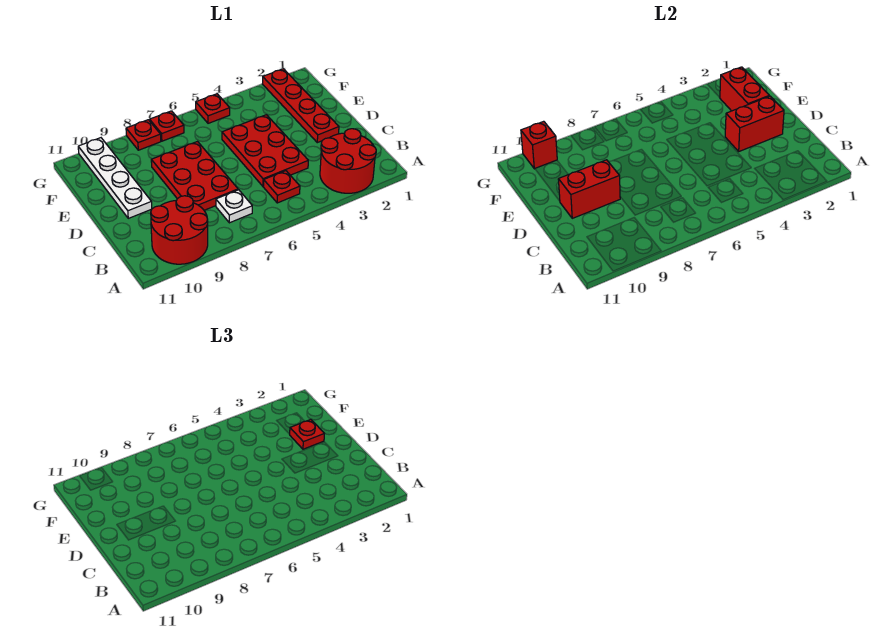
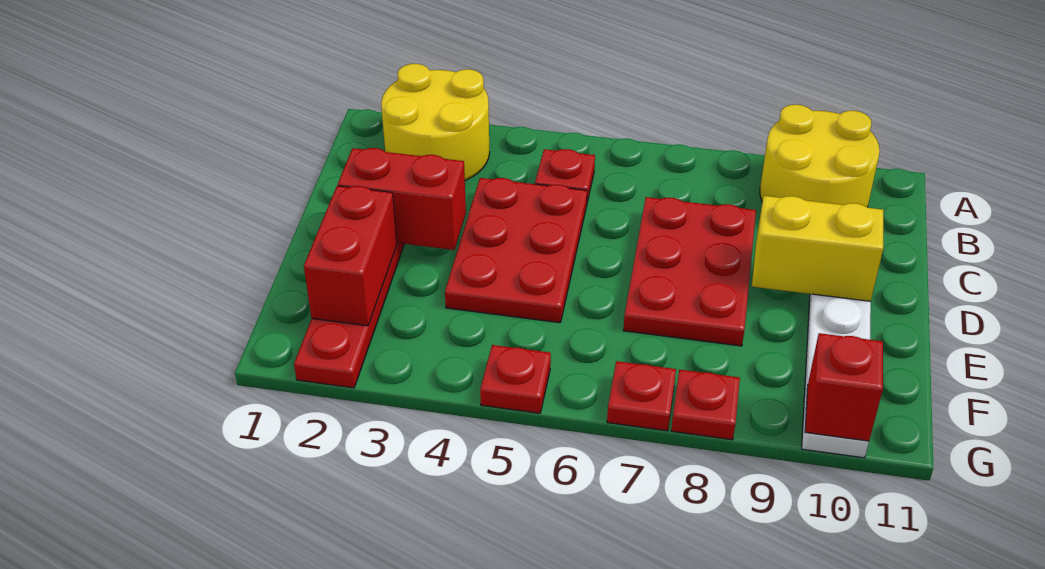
red round brick A2:B3 level 1 -> yellow round brick A2:B3 level 1
red round brick A9:B10 level 1 -> yellow round brick A9:B10 level 1
white plate B7 level 1 -> none
red brick D9:D10 level 2 -> yellow brick D9:D10 level 2
red plate E2 level 3 -> none

